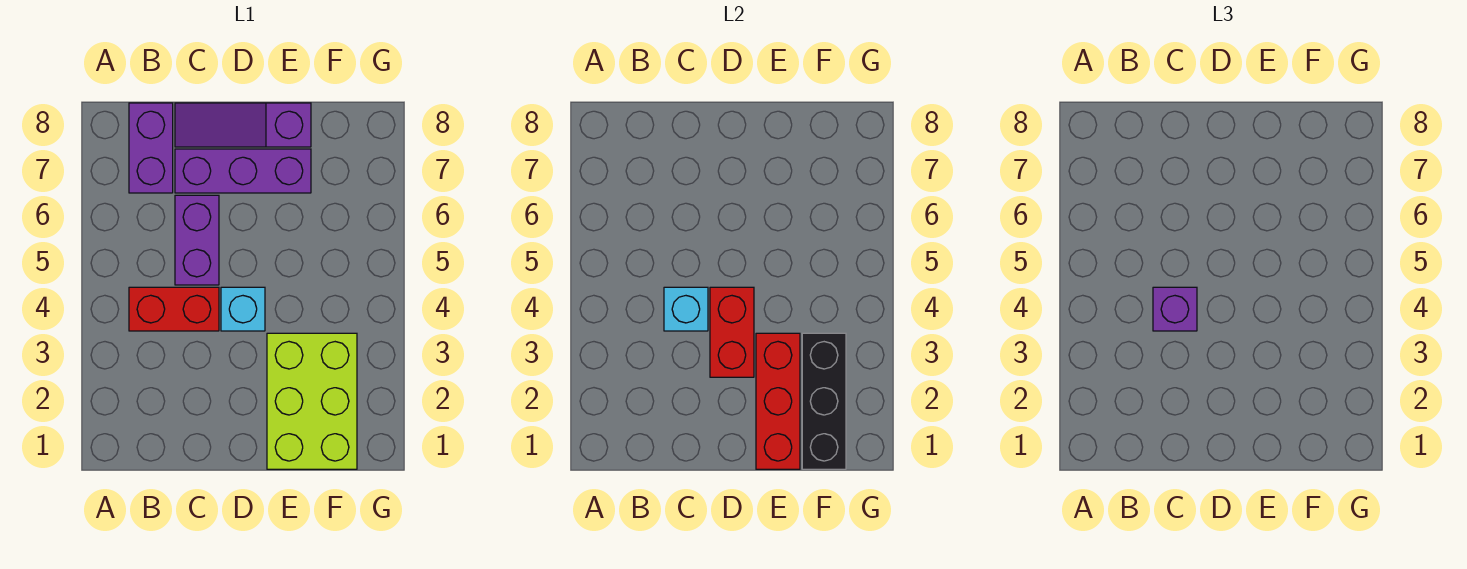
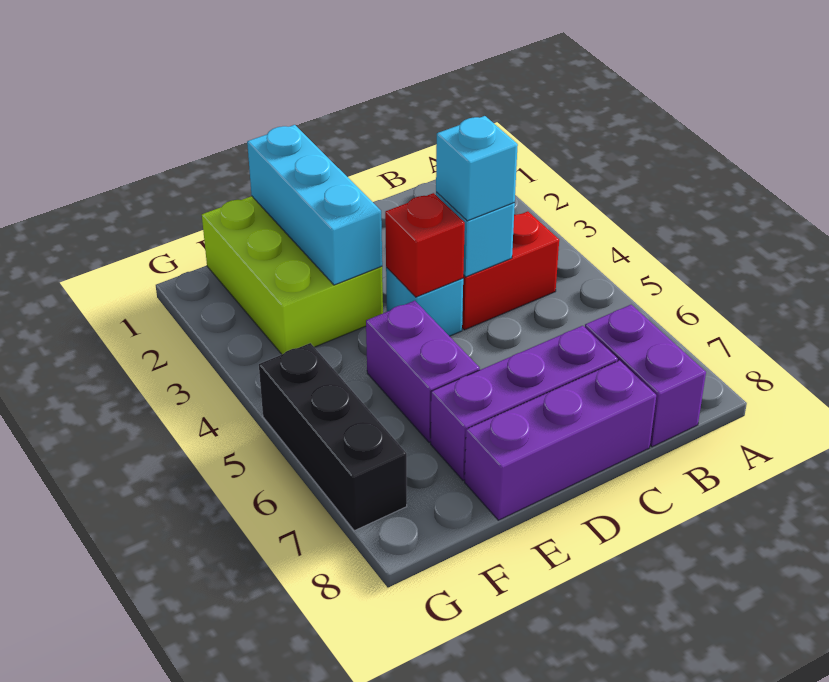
purple brick C4 level 3 -> cyan brick C4 level 3
purple brick C5:C6 level 1 -> purple brick E5:E6 level 1
purple slope C8:E8 level 1 top E -> purple brick C8:E8 level 1
red brick D3:D4 level 2 -> red brick D4 level 2
red brick E1:E3 level 2 -> cyan brick E1:E3 level 2
black brick F1:F3 level 2 -> black brick G5:G7 level 1

